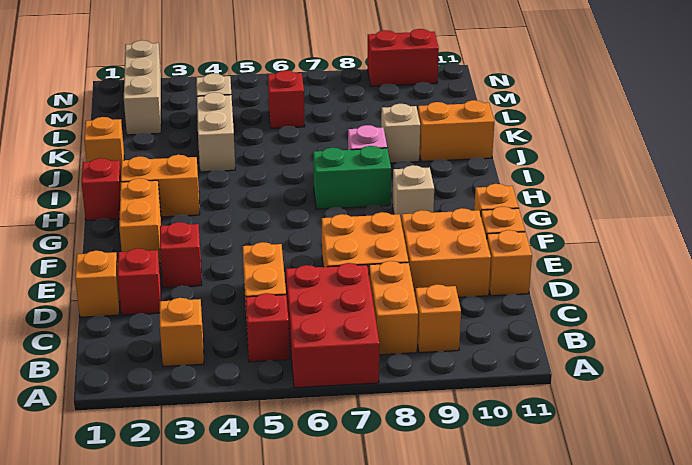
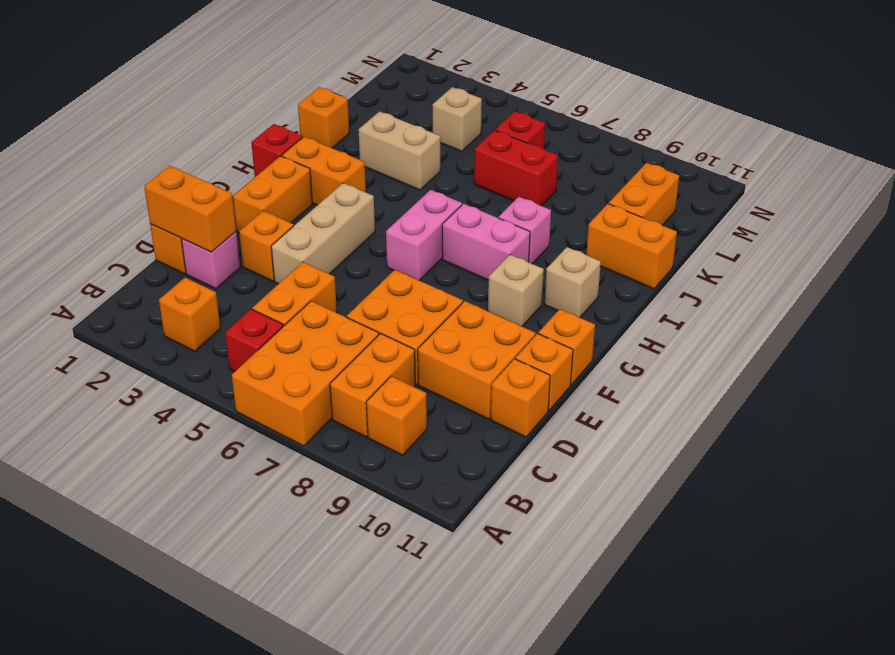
red brick A6:C7 level 1 -> orange brick A6:C7 level 1
none -> orange brick D1:D2 level 2
red brick D2 level 1 -> pink brick D2 level 1
red brick E3 level 1 -> orange brick E3 level 1
none -> pink brick G6:H6 level 1
green brick H7:H8 level 1 -> pink brick H7:H8 level 1
tan brick J4:K4 level 1 -> tan brick J3:J4 level 1
tan brick J9 level 1 -> tan brick H10 level 1
none -> orange brick K10:L10 level 1
tan brick L2:N2 level 1 -> tan brick E4:G4 level 1
red brick N9:N10 level 1 -> red brick K6:K7 level 1

